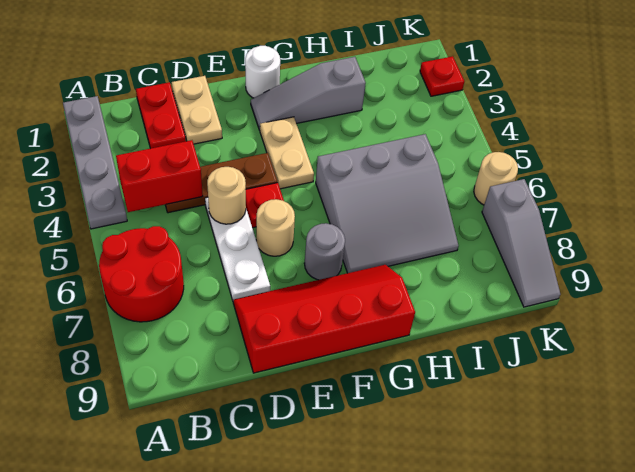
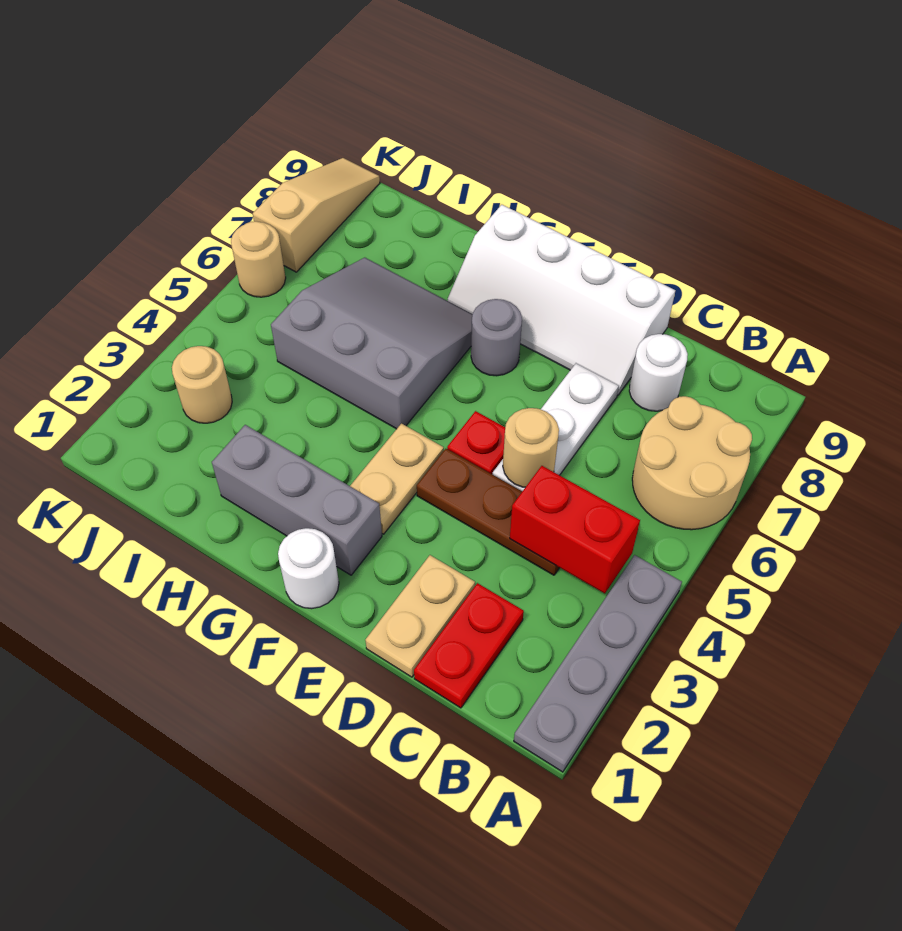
red round brick A6:B7 level 1 -> tan round brick A6:B7 level 1
none -> white round brick C8 level 1
red slope D8:G9 level 1 top 9 -> white slope D8:G9 level 1 top 9
tan round brick E6 level 1 -> tan round brick J3 level 1
grey slope F2:H2 level 1 top H -> grey brick F2:H2 level 1
red plate K2 level 1 -> none
grey slope K7:K9 level 1 top 7 -> tan slope K7:K9 level 1 top 7

